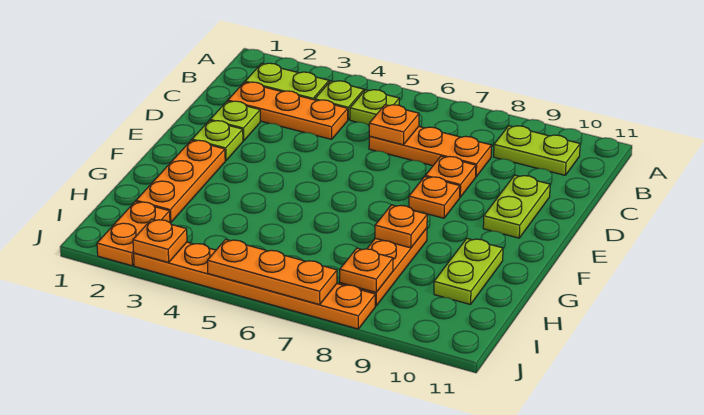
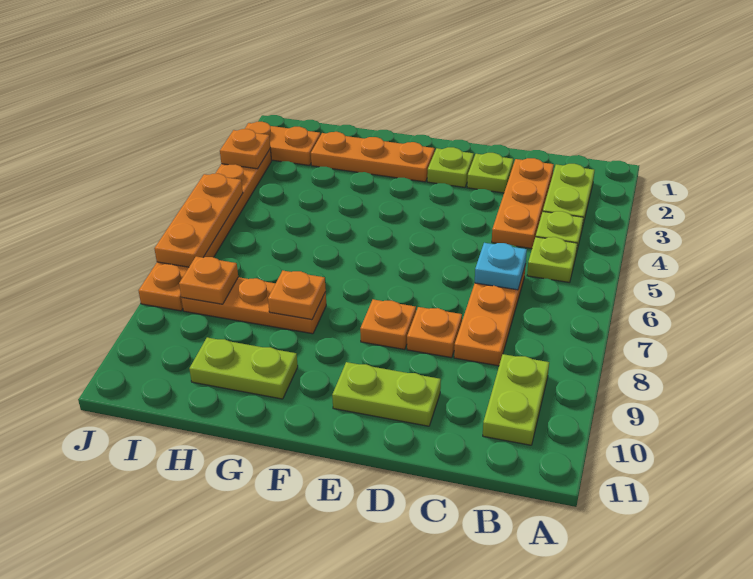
orange plate C6 level 2 -> cyan plate C6 level 2

